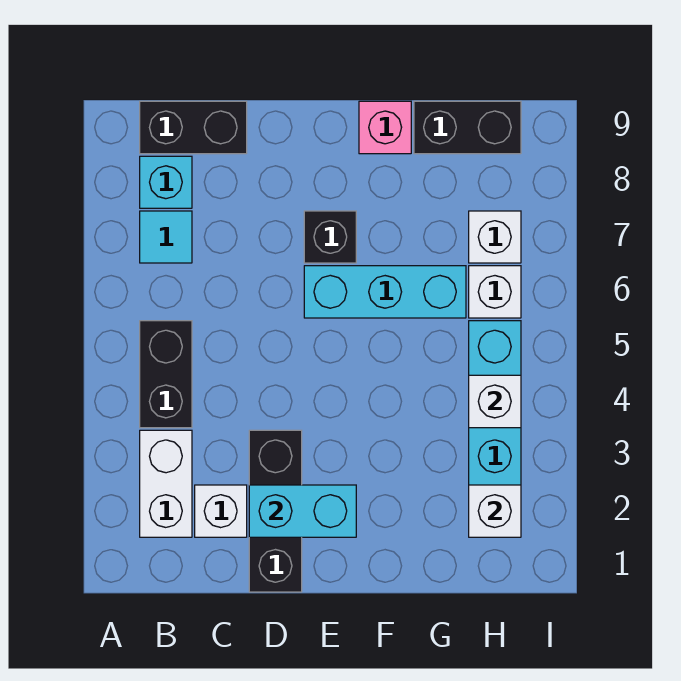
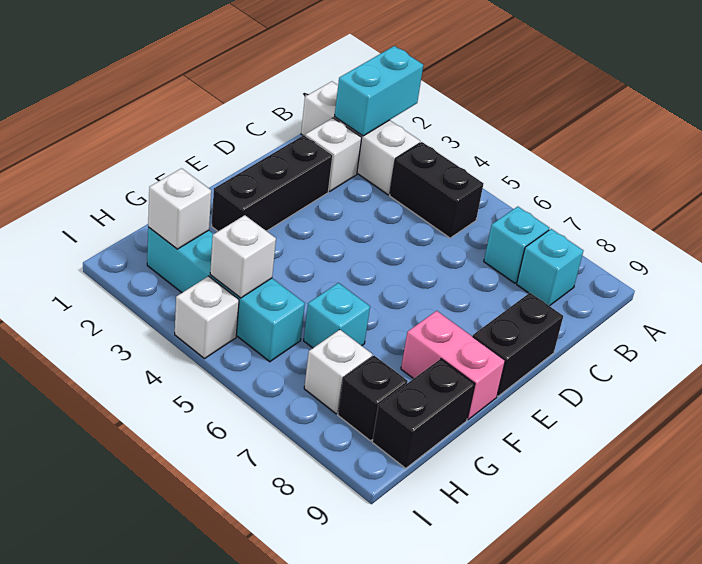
white brick B2:B3 level 1 -> white brick B1:B3 level 1
cyan tile B7 level 1 -> cyan brick B7 level 1
black brick B9:C9 level 1 -> black brick D9:E9 level 1
black brick D1:D3 level 1 -> black brick D2:F2 level 1
cyan brick D2:E2 level 2 -> cyan brick A2:B2 level 2
cyan brick E6:G6 level 1 -> cyan brick G6 level 1
black brick E7 level 1 -> black brick H8 level 1
pink brick F9 level 1 -> pink brick F8:F9 level 1
white brick H6 level 1 -> white brick I4 level 1

